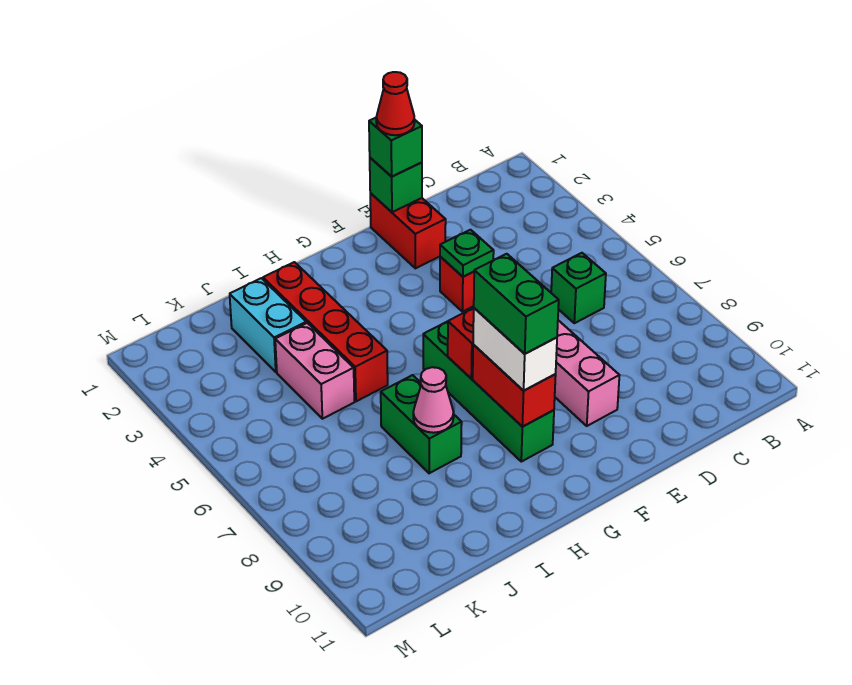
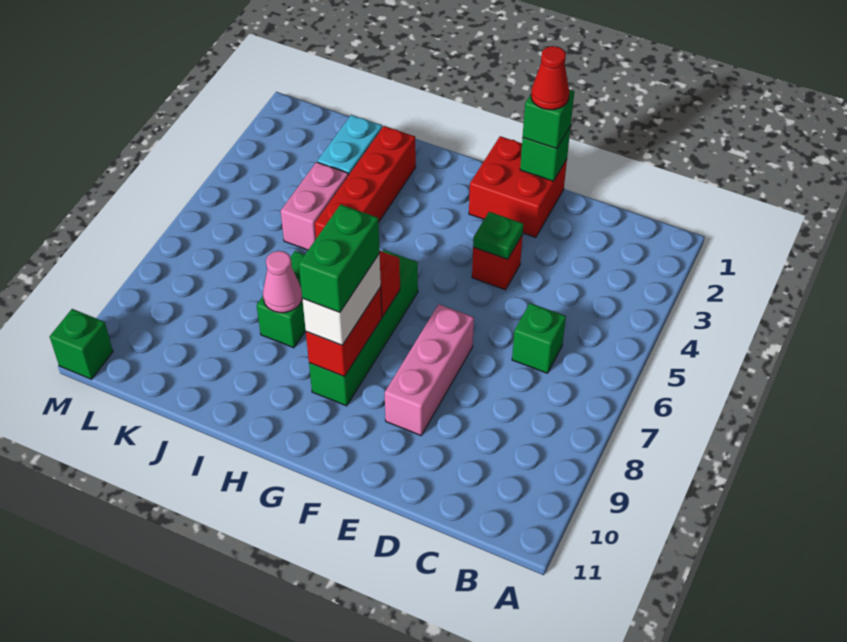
red brick E1:E2 level 1 -> red brick E1:F2 level 1
none -> green brick M11 level 1

